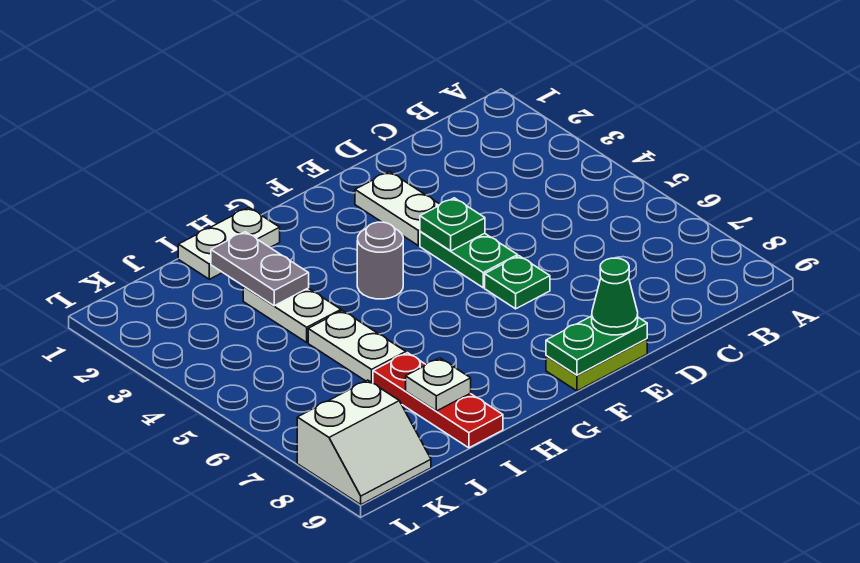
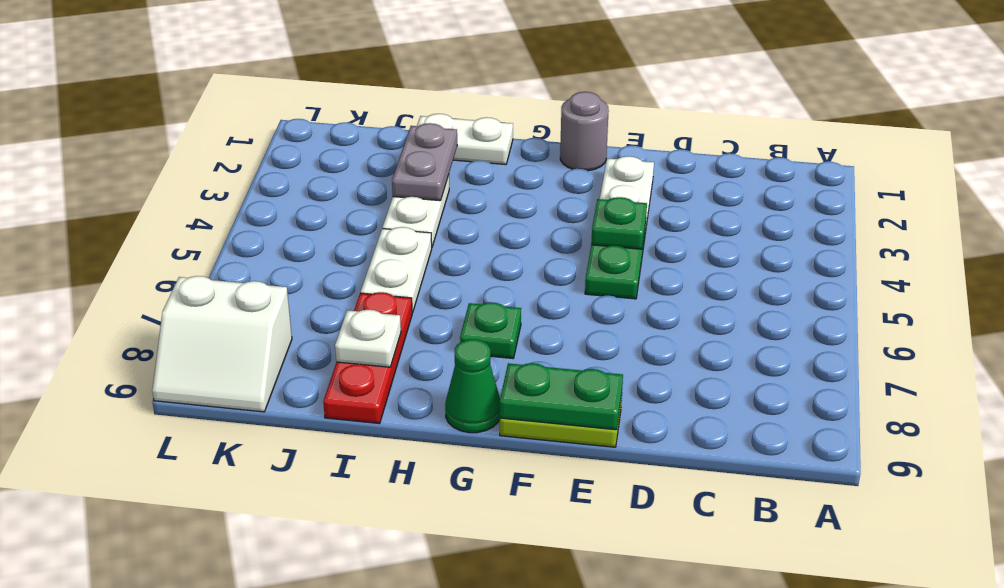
green plate E6 level 1 -> green plate G7 level 1
green cone E9 level 3 -> green cone G9 level 1
grey round brick G4 level 1 -> grey round brick F1 level 1

